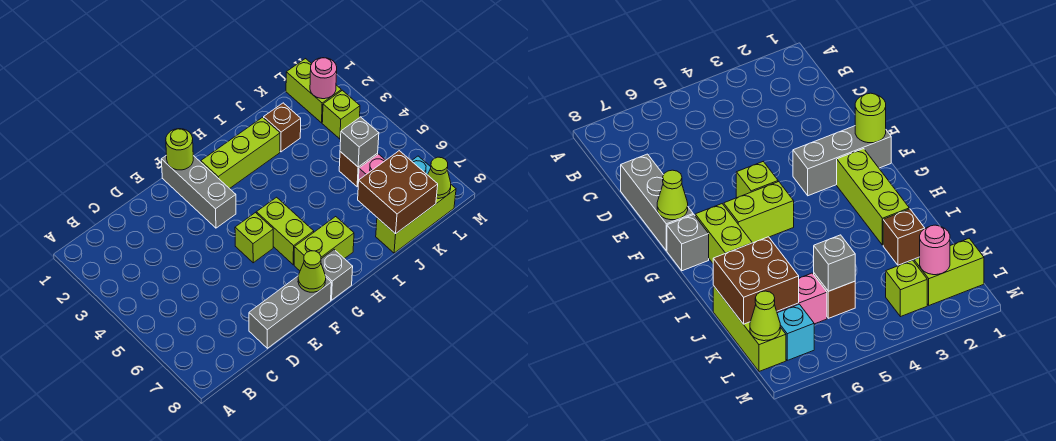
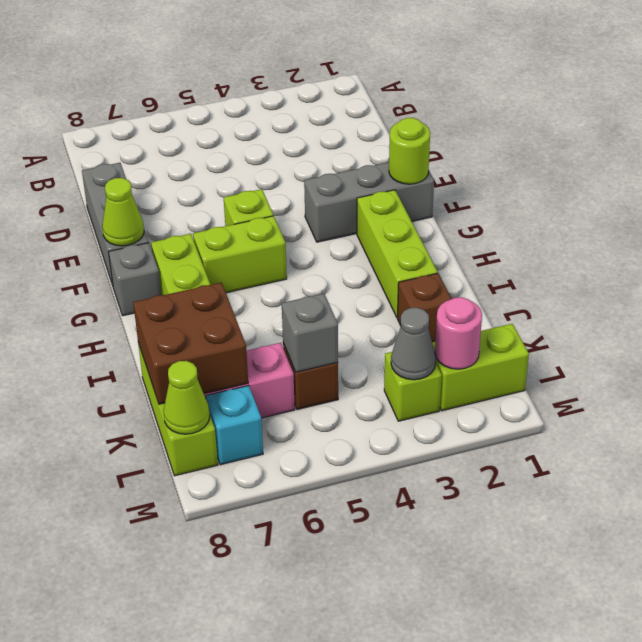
none -> grey cone L3 level 2

